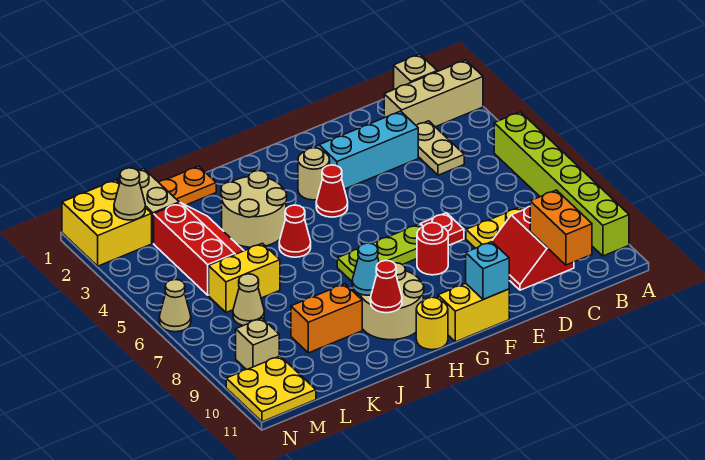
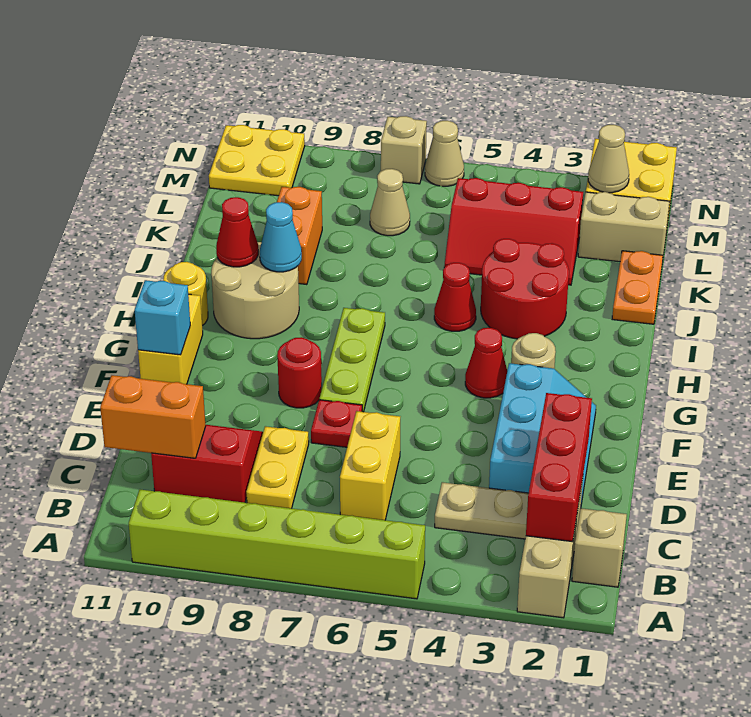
none -> red brick B2:D2 level 2
tan round brick I3:J4 level 1 -> red round brick I3:J4 level 1
yellow brick K6:L6 level 1 -> yellow brick C6:D6 level 1
tan brick M9 level 1 -> tan brick N7 level 1

